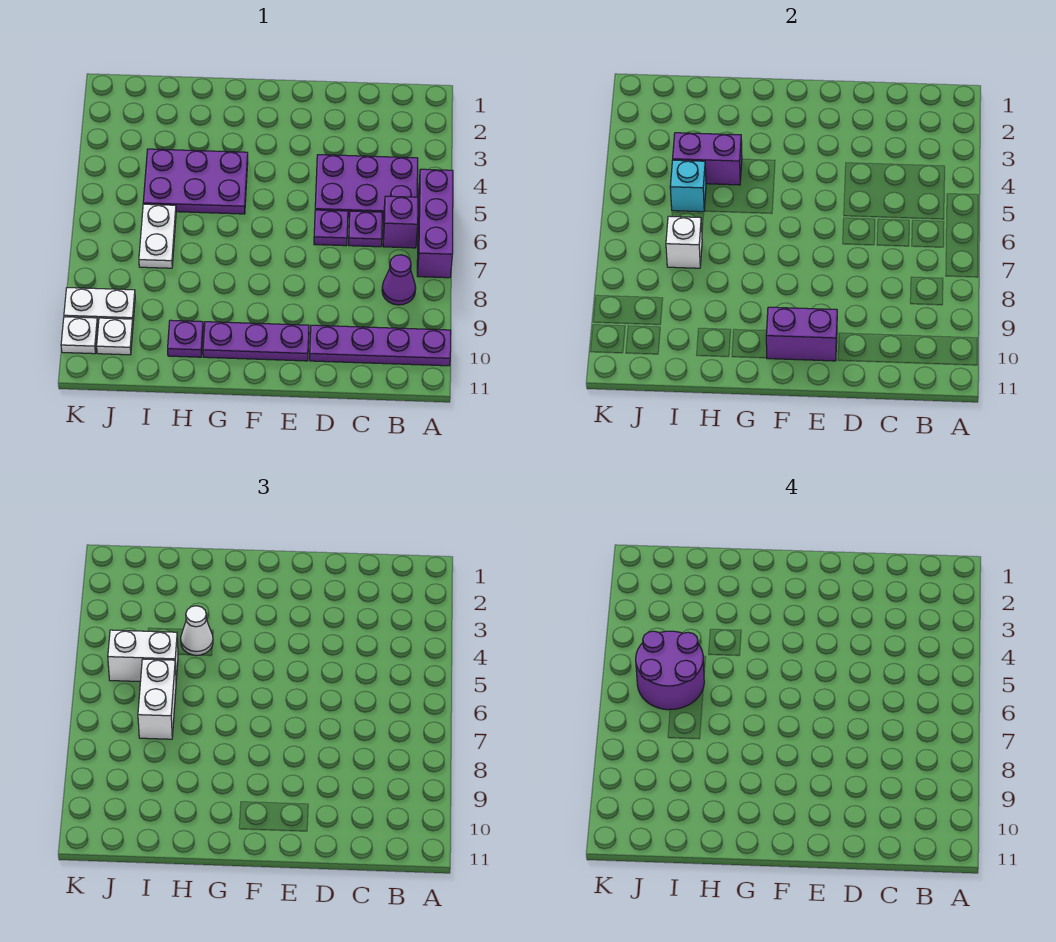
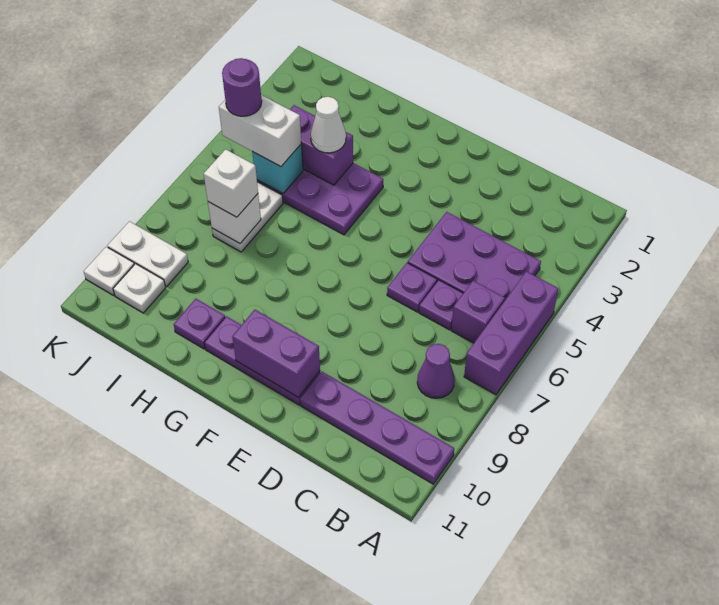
purple round brick I5:J6 level 4 -> purple round brick J5 level 4
white brick I6:I7 level 3 -> white brick I7 level 3

